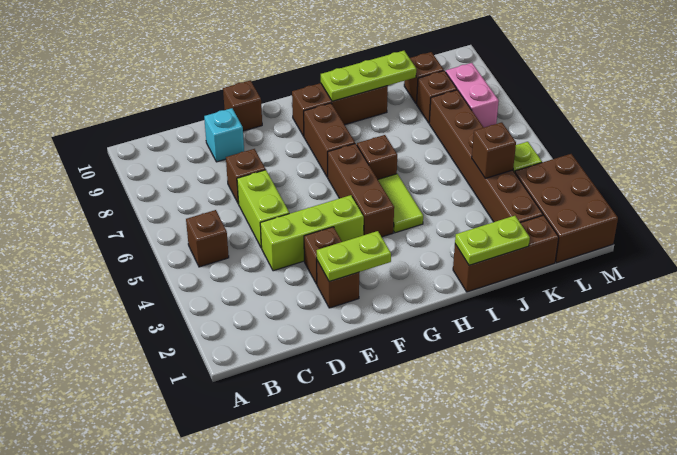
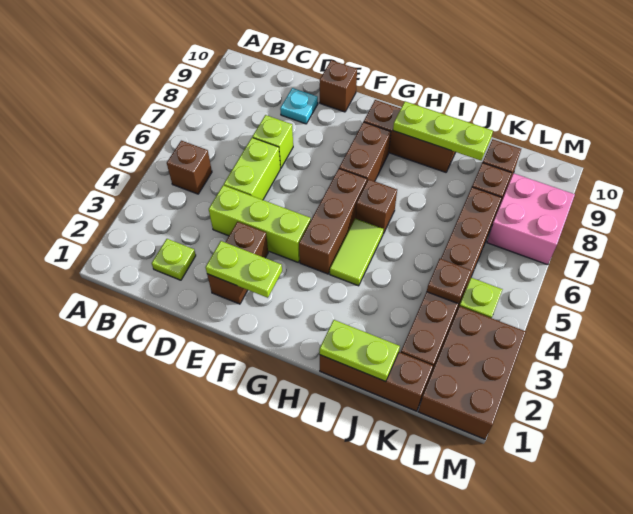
none -> lime plate C2 level 1
brown brick D7 level 1 -> lime brick D7 level 1
cyan brick D9 level 1 -> cyan plate D9 level 1
brown brick K4 level 2 -> brown plate K4 level 2
pink brick L7:L8 level 1 -> pink brick L7:M8 level 1

